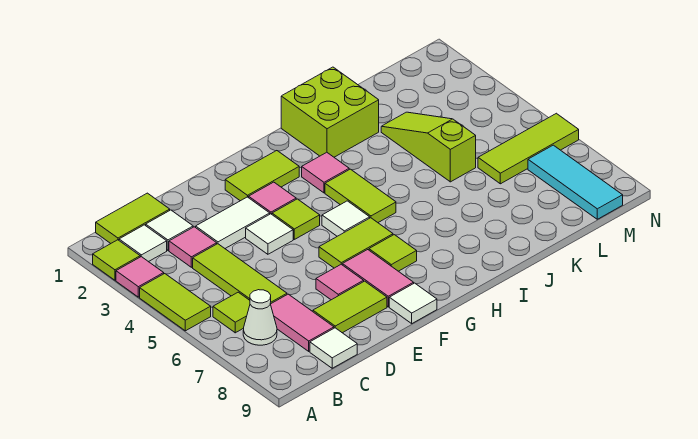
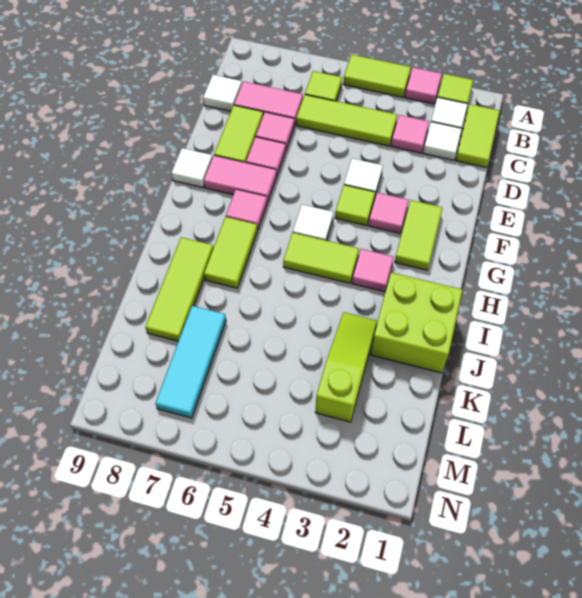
white cone B7 level 1 -> none
white tile D3:E3 level 1 -> none
none -> pink tile D7 level 1
lime tile F6:G6 level 1 -> lime tile H7:I7 level 1
lime tile G7 level 1 -> pink tile G7 level 1
lime slope K3:K5 level 1 top 5 -> lime slope J3:L3 level 1 top L
lime tile L6:N6 level 1 -> lime tile I8:K8 level 1
cyan tile M7:M9 level 1 -> cyan tile K7:M7 level 1

